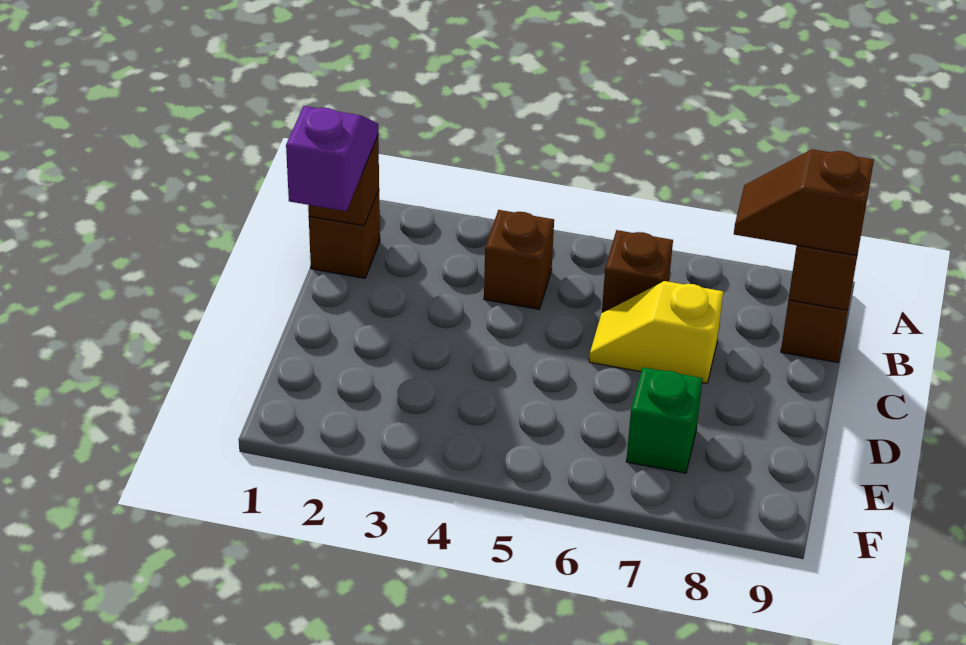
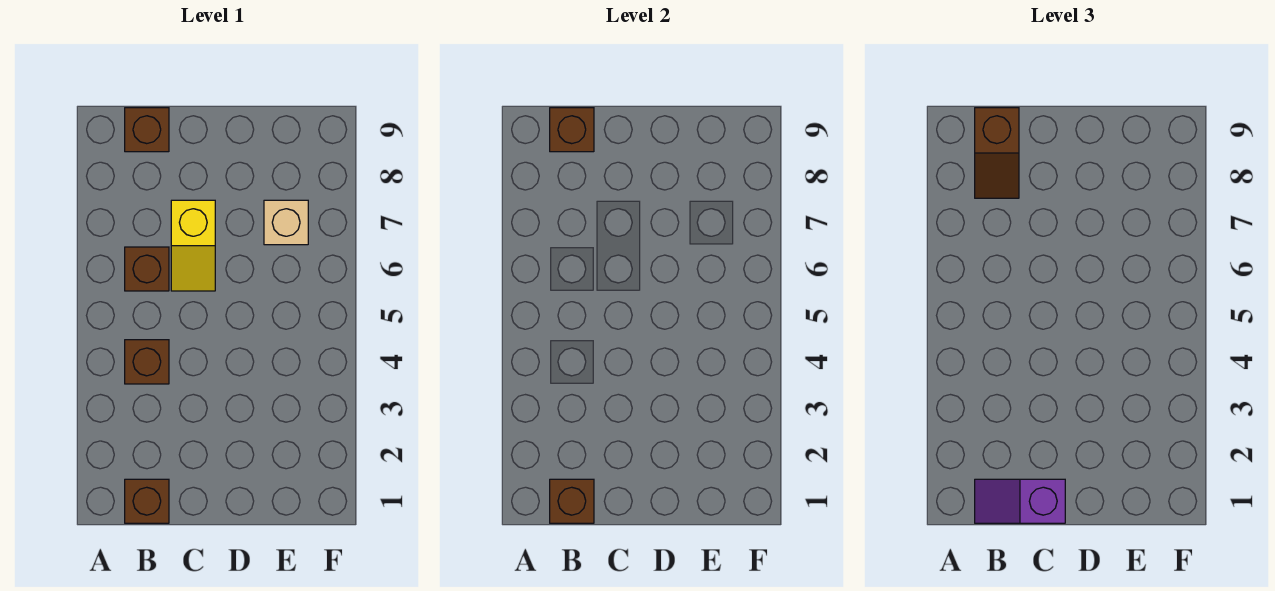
green brick E7 level 1 -> tan brick E7 level 1

